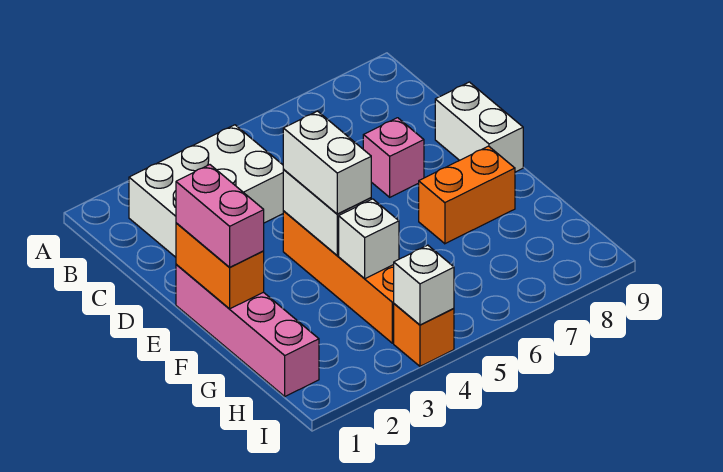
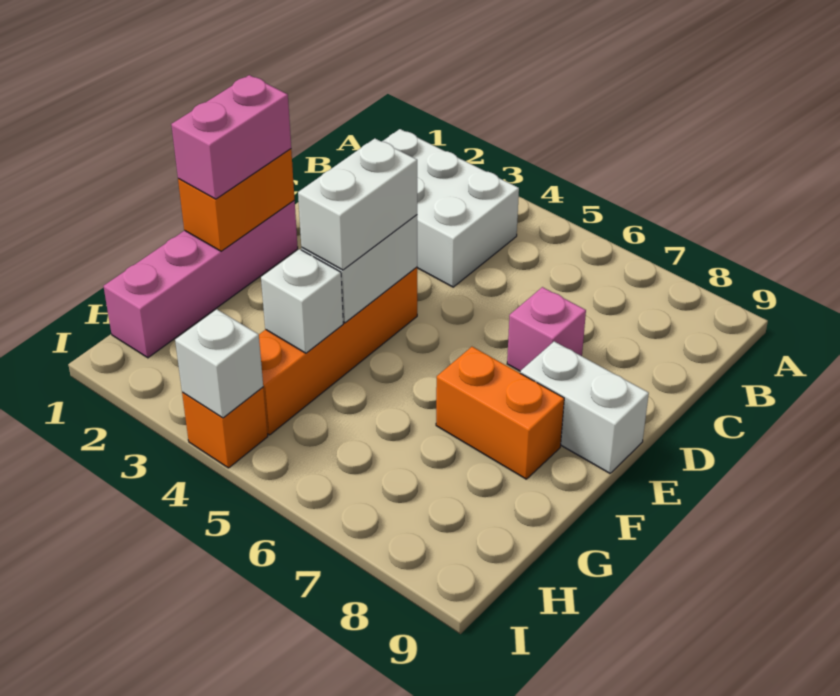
white brick D9:E9 level 1 -> white brick E8:E9 level 1

